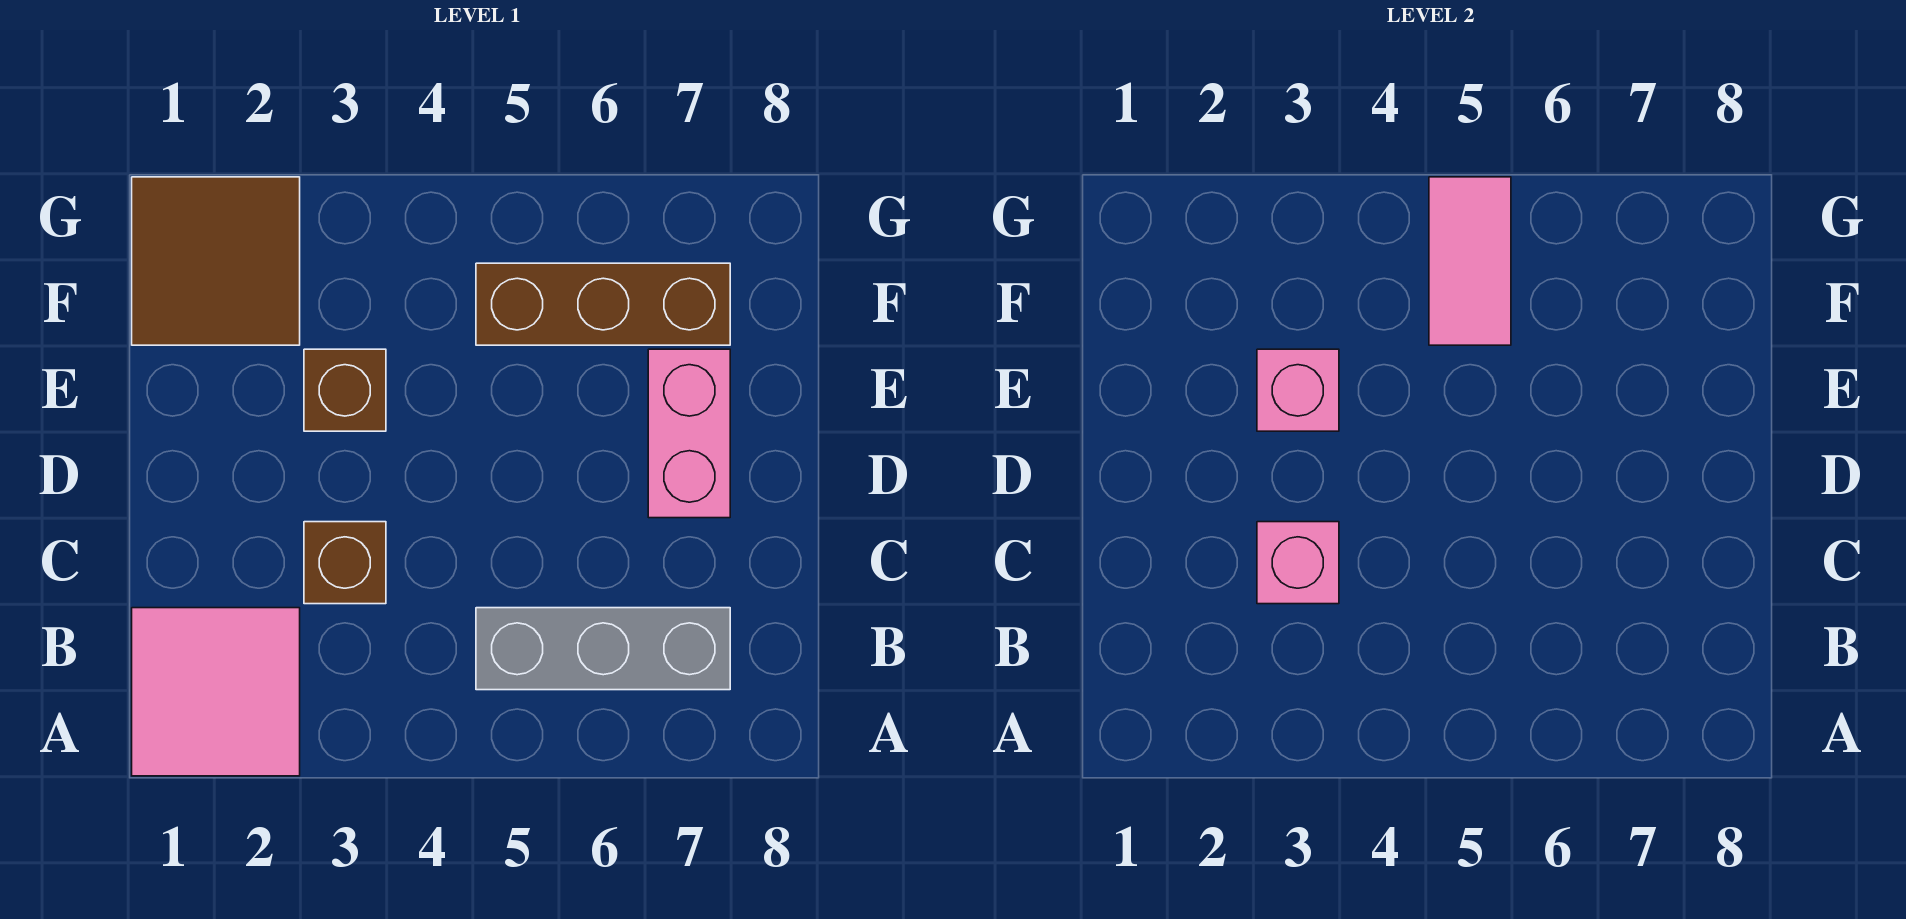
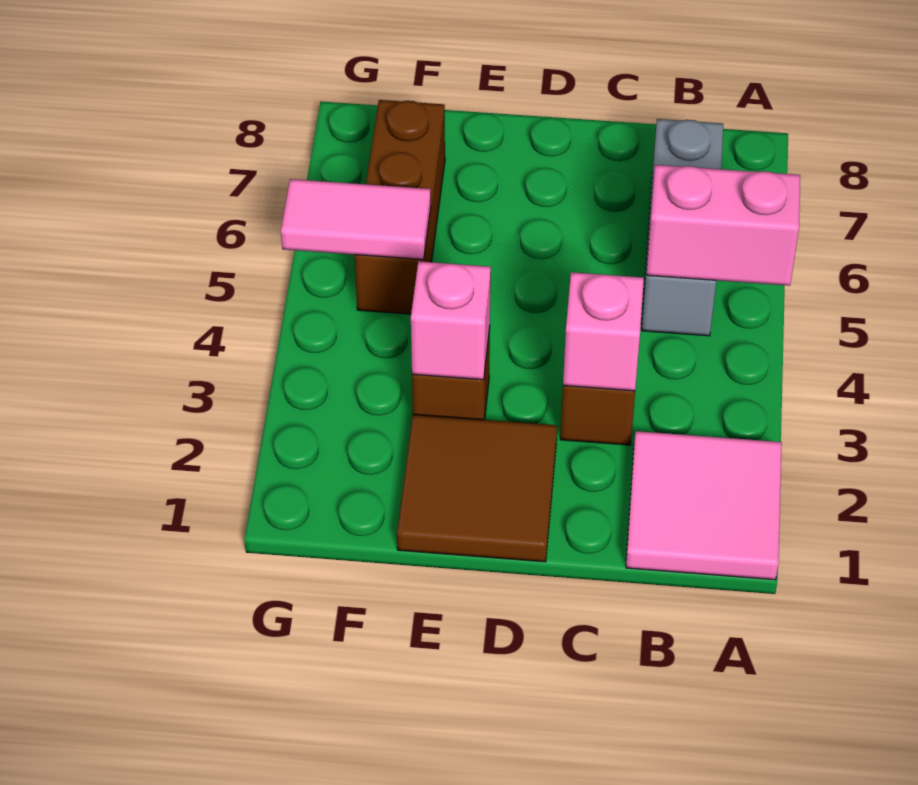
pink brick D7:E7 level 1 -> pink brick A5:B5 level 2
brown tile F1:G2 level 1 -> brown tile D1:E2 level 1

